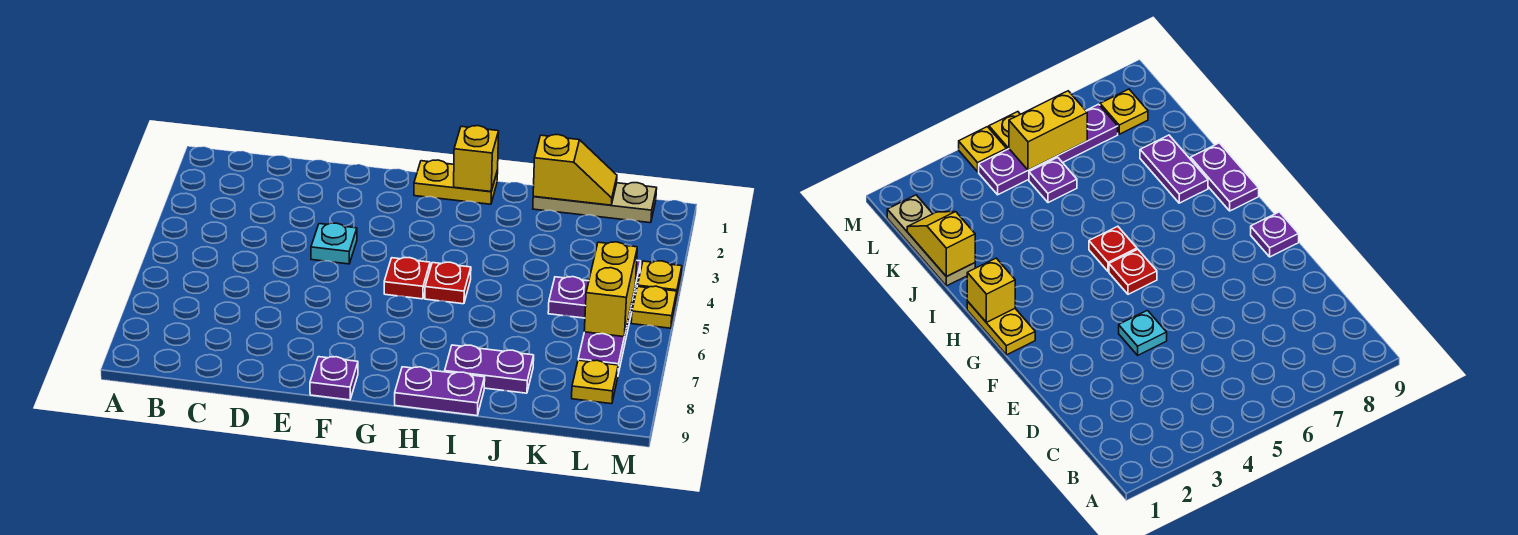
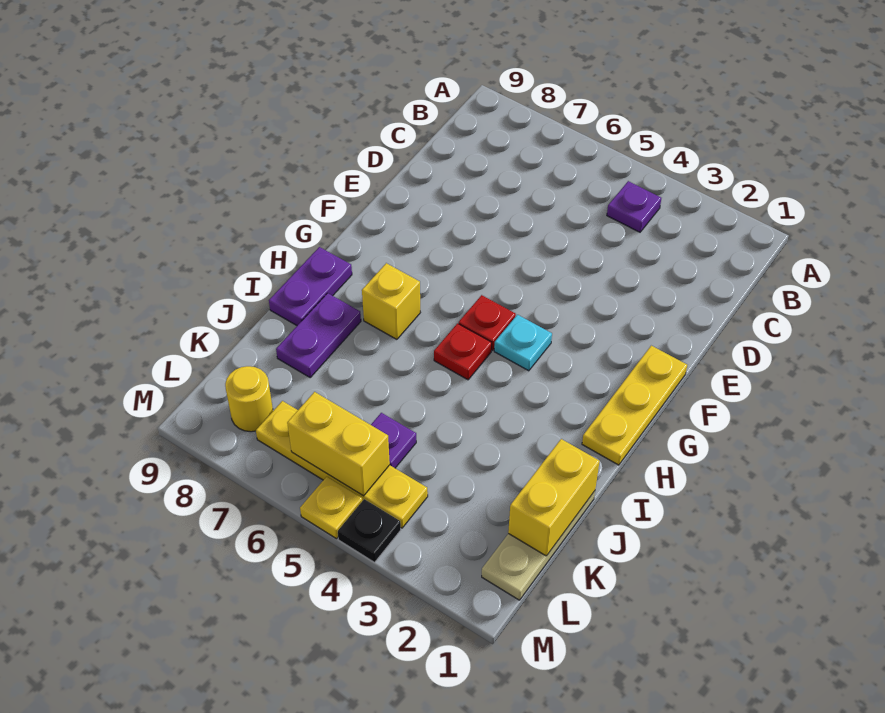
cyan plate E4 level 1 -> cyan plate G4 level 1
purple plate F9 level 1 -> purple plate B4 level 1
yellow plate G1:H1 level 1 -> yellow plate F1:H1 level 1
yellow brick H1 level 2 -> yellow brick H7 level 1
yellow slope J1:K1 level 2 top J -> yellow brick J1:K1 level 2
purple plate L4:L7 level 1 -> yellow plate L4:L7 level 1
yellow plate L8 level 1 -> yellow round brick L8 level 1
yellow plate M4 level 1 -> black plate M4 level 1

